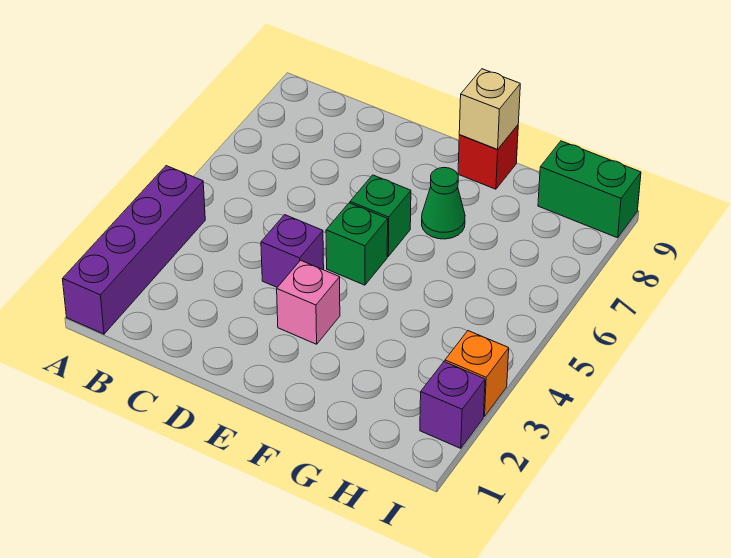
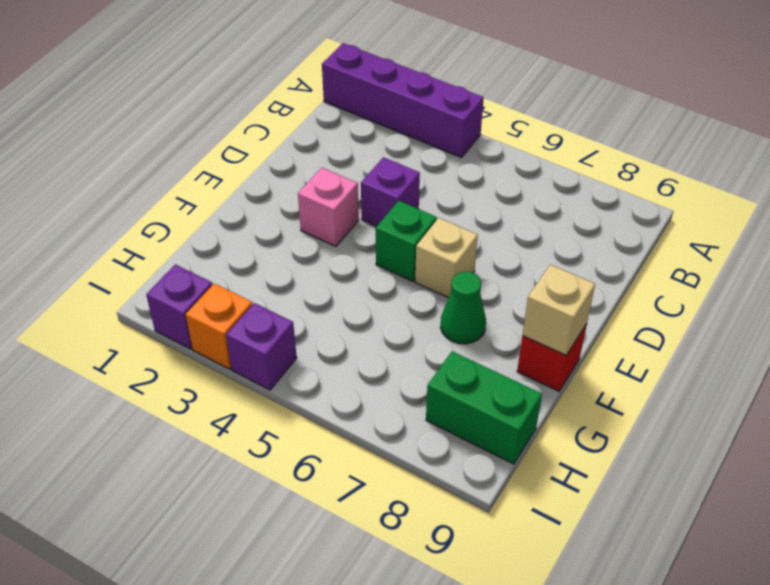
green brick E6 level 1 -> tan brick E6 level 1
green brick H9:I9 level 1 -> green brick H8:H9 level 1
none -> purple brick I4 level 1

